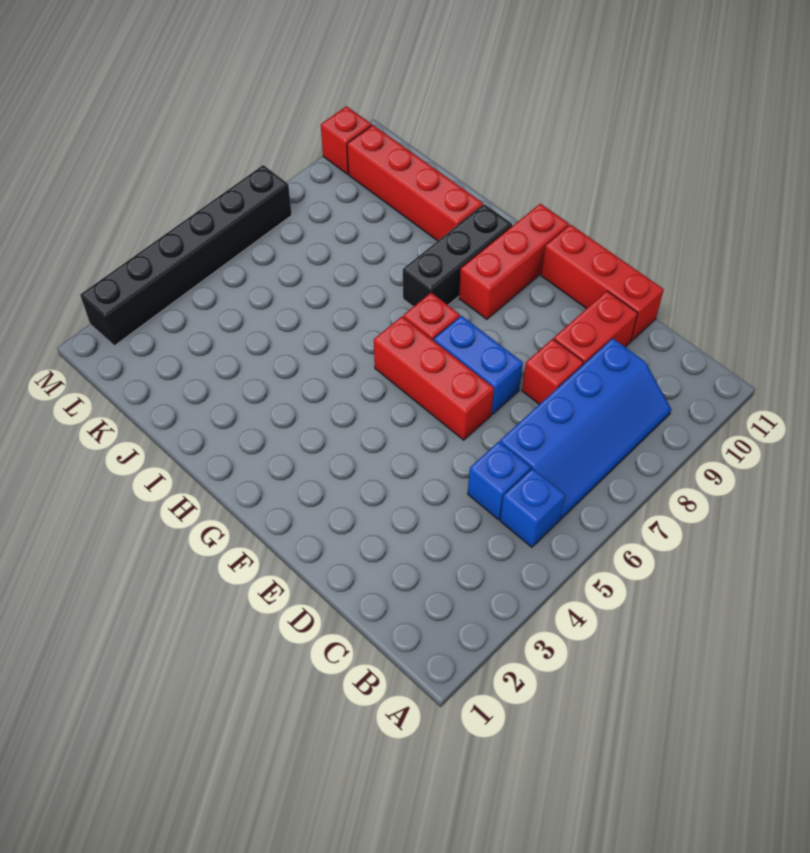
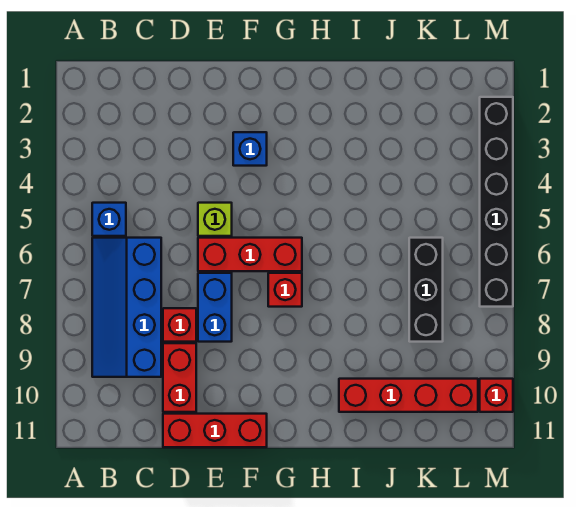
blue brick C5 level 1 -> blue brick F3 level 1
none -> lime brick E5 level 1
blue brick E7:F7 level 1 -> blue brick E7:E8 level 1
red brick G9:G11 level 1 -> none
black brick H8:H10 level 1 -> black brick K6:K8 level 1

